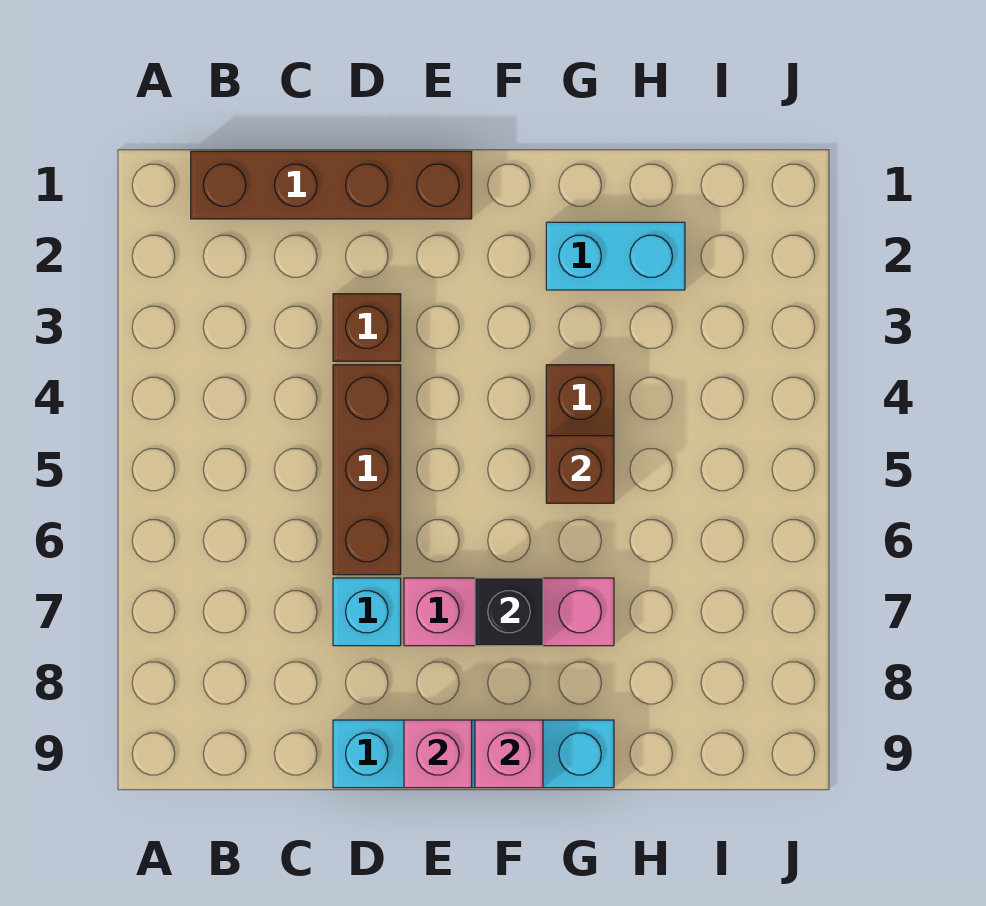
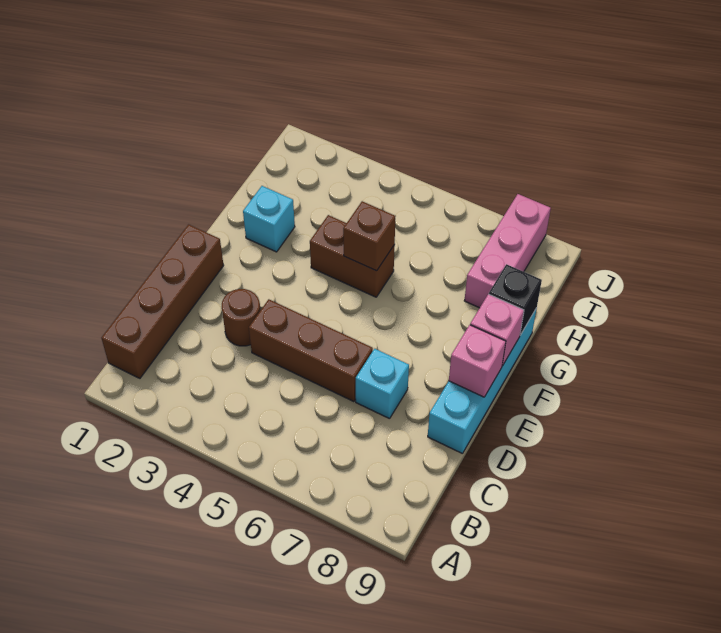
brown brick D3 level 1 -> brown round brick D3 level 1
pink brick E7:G7 level 1 -> pink brick H8:J8 level 1
black brick F7 level 2 -> black brick G9 level 2
cyan brick G2:H2 level 1 -> cyan brick G2 level 1

